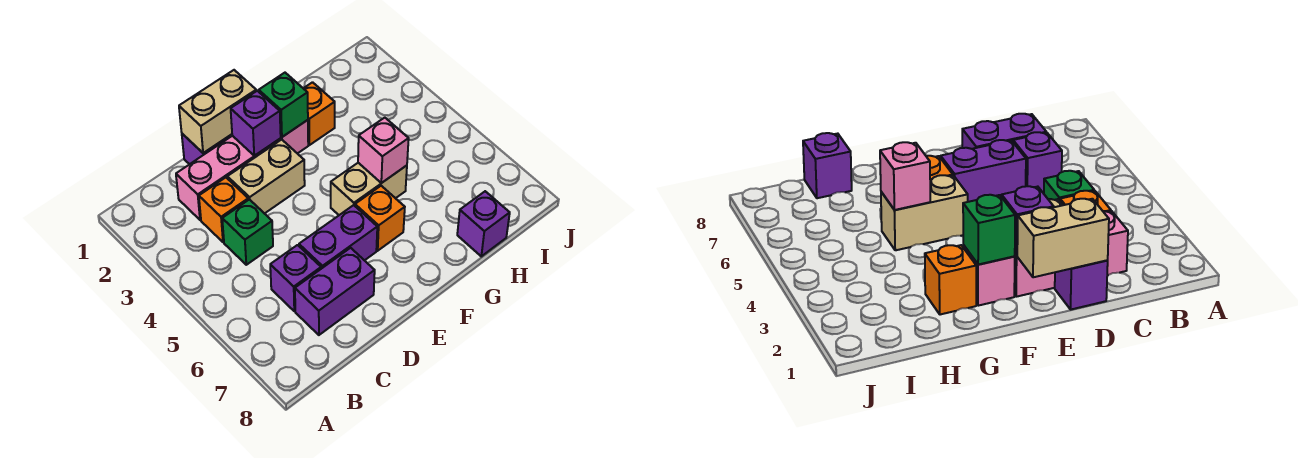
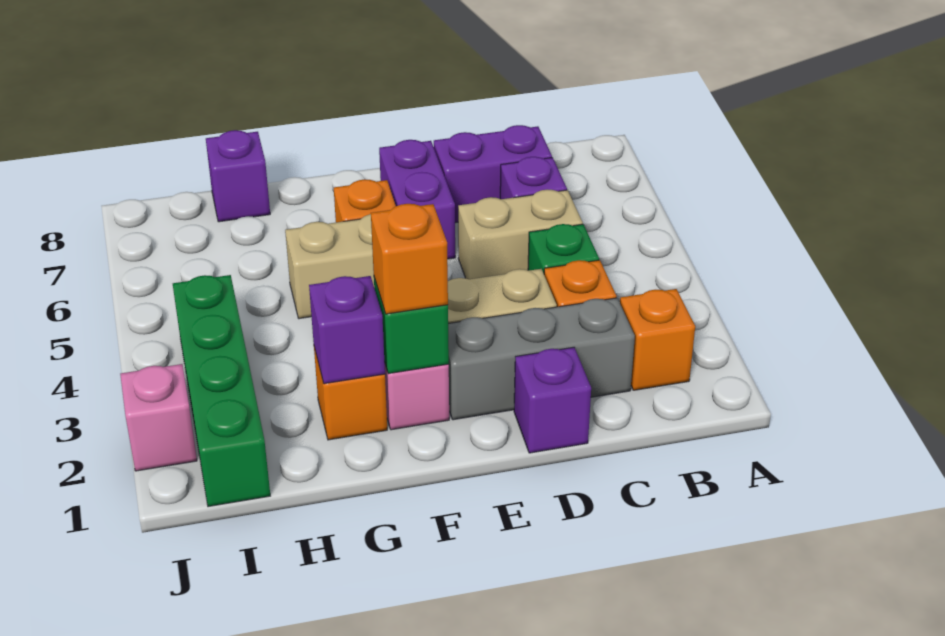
none -> orange brick B2 level 1
pink brick C2:E2 level 1 -> grey brick C2:E2 level 1
tan brick D1:E1 level 2 -> tan brick C5:D5 level 1
purple brick D6:E6 level 1 -> purple brick E6:E7 level 1
purple brick E2 level 2 -> purple brick G2 level 2
none -> orange brick F2 level 3
pink brick G5 level 2 -> pink brick J2 level 1
none -> green brick I1:I4 level 1

